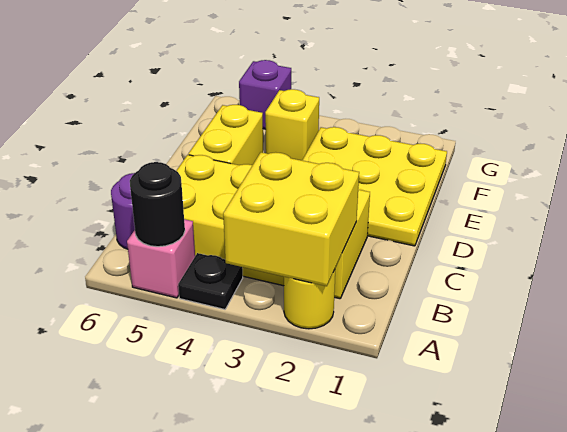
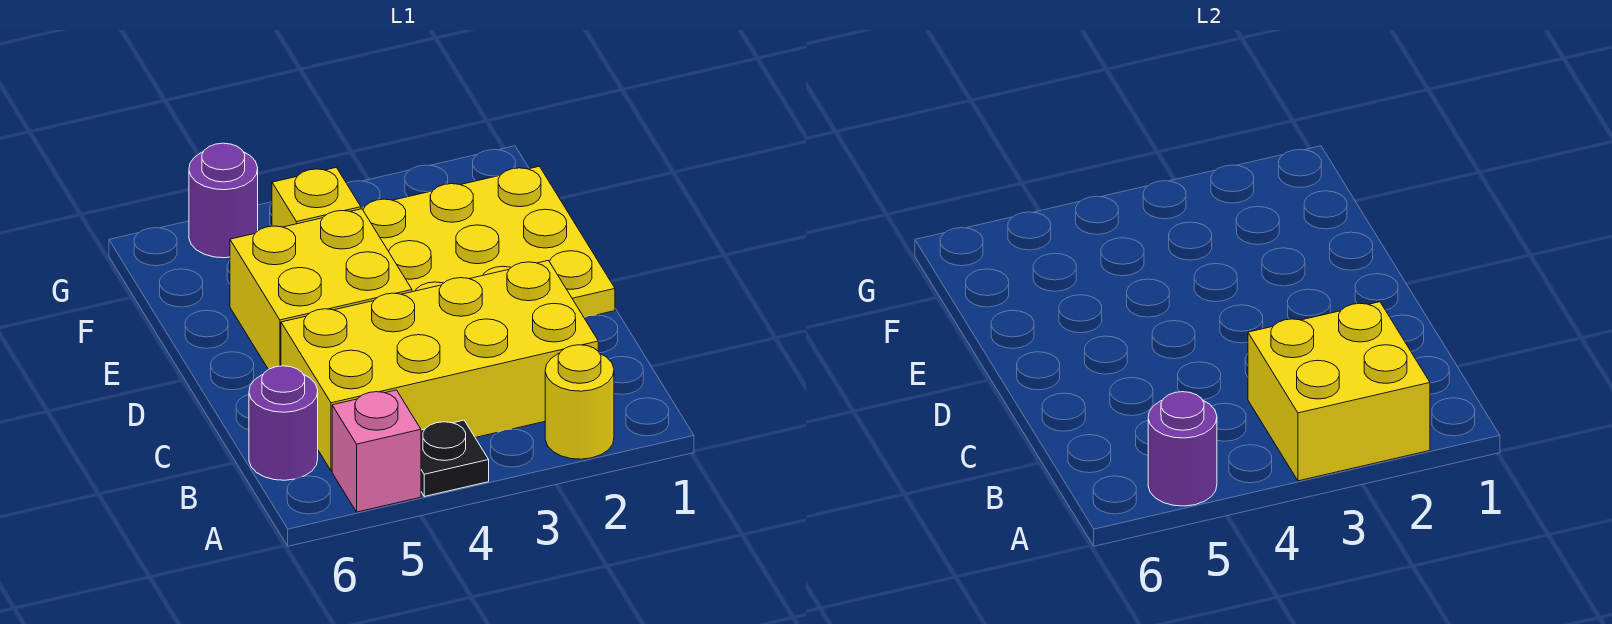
black round brick A5 level 2 -> purple round brick A5 level 2
yellow brick D5:E5 level 1 -> yellow brick D4:E5 level 1
purple brick G5 level 1 -> purple round brick G5 level 1

